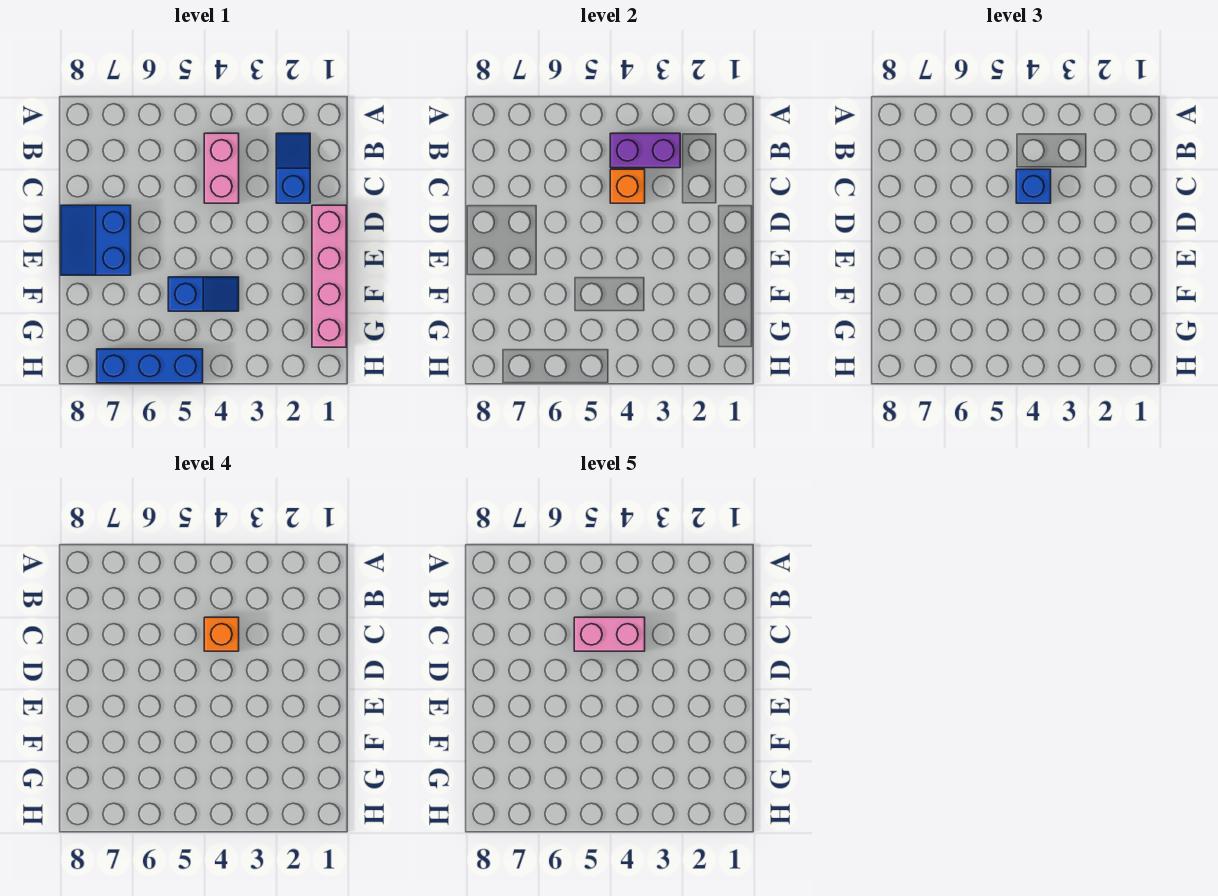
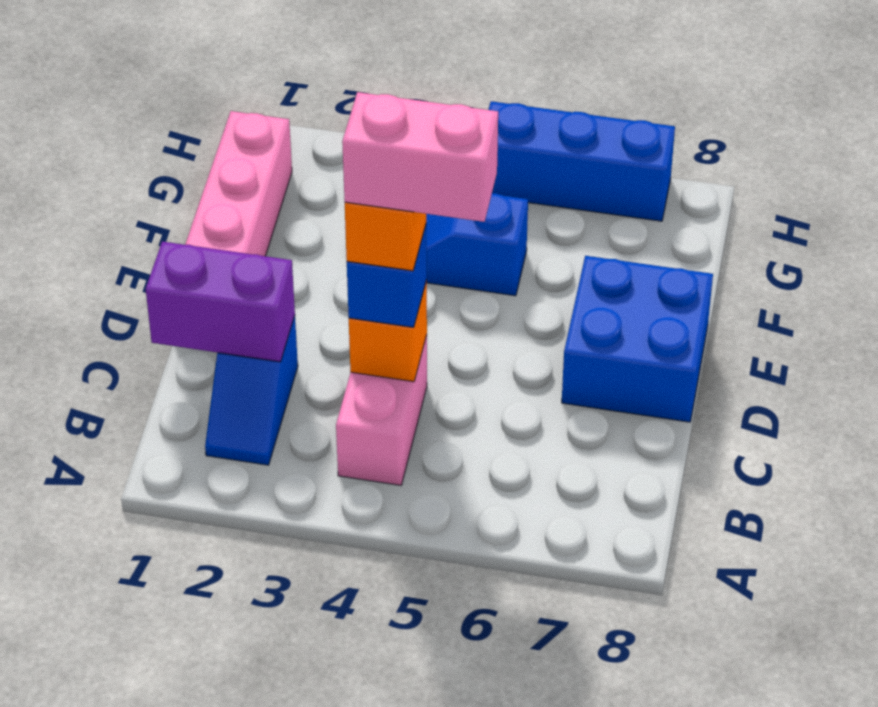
purple brick B3:B4 level 2 -> purple brick C1:C2 level 2
blue slope D7:E8 level 1 top 7 -> blue brick D7:E8 level 1

